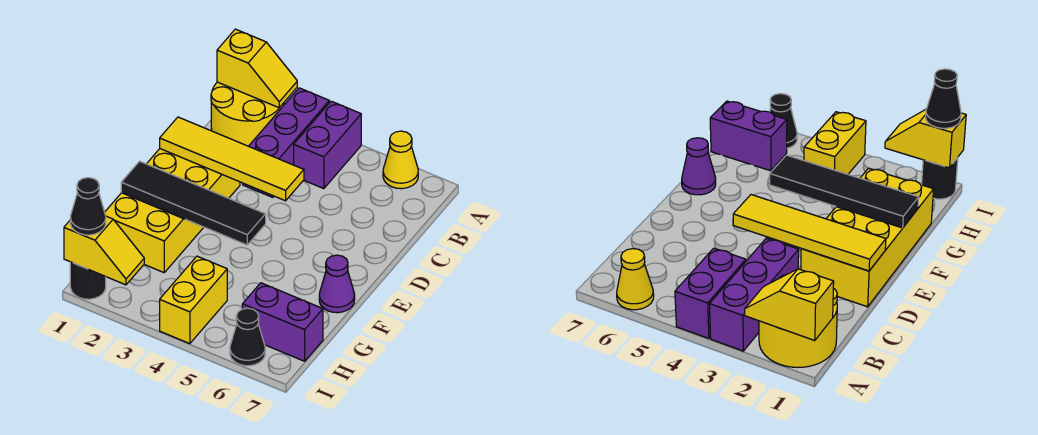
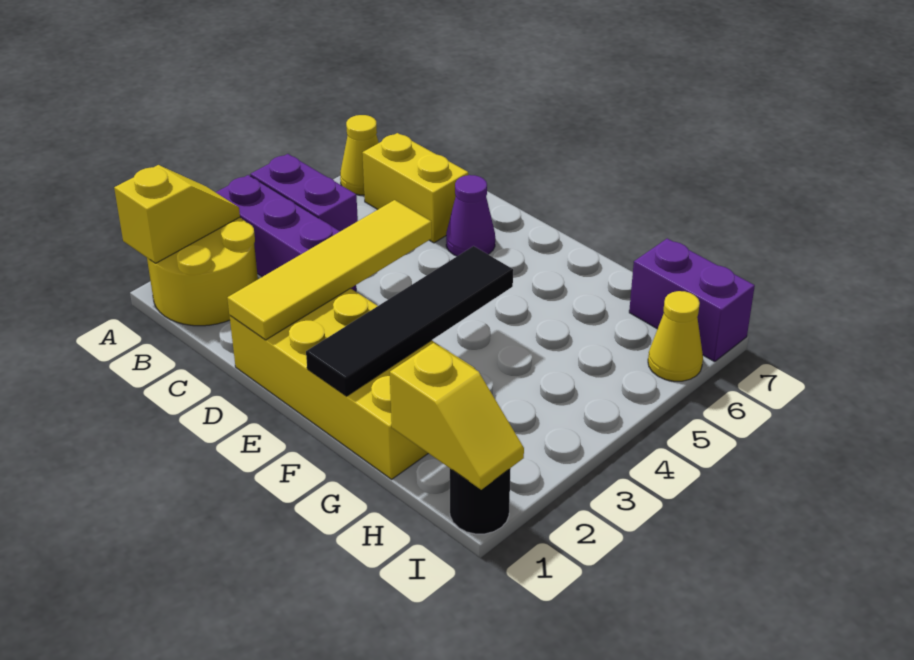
purple cone F7 level 1 -> purple cone D6 level 1
yellow brick H4:I4 level 1 -> yellow brick B6:C6 level 1
purple brick H6:H7 level 1 -> purple brick H7:I7 level 1
yellow slope I1:I2 level 2 top 1 -> yellow slope H1:I1 level 2 top H
black cone I1 level 3 -> none
black cone I6 level 1 -> yellow cone I6 level 1

